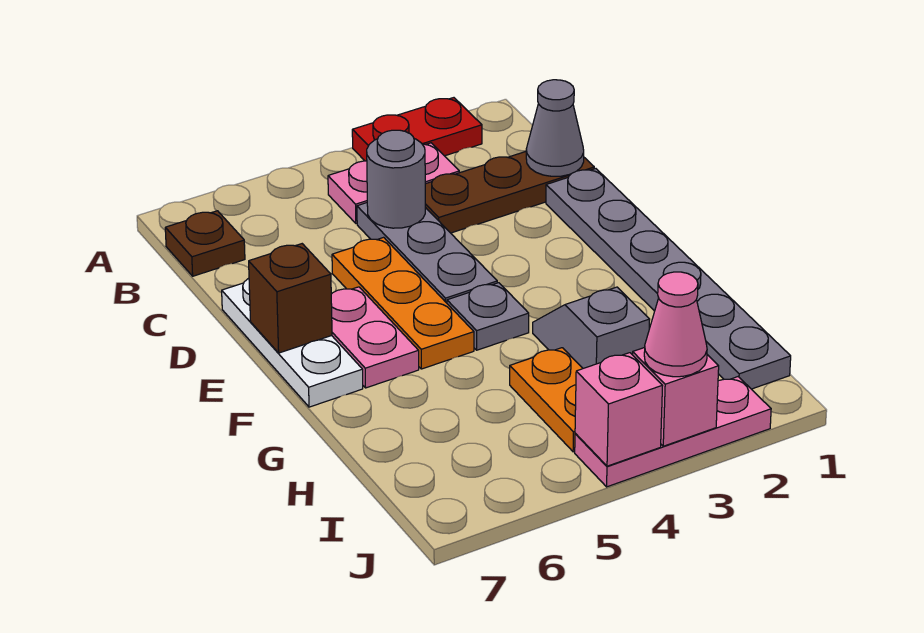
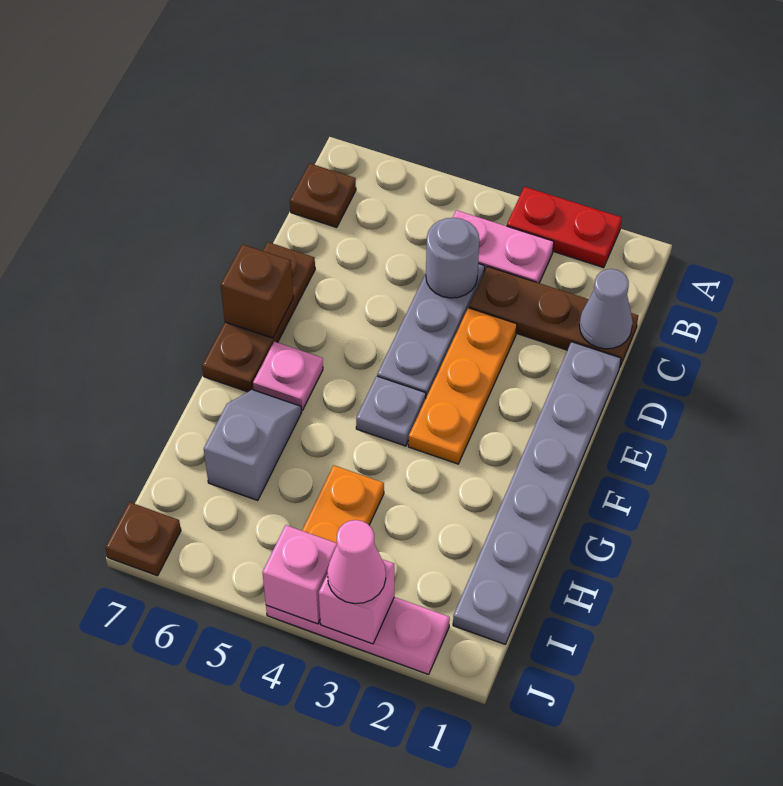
orange plate D5:F5 level 1 -> orange plate D3:F3 level 1
white plate D7:F7 level 1 -> brown plate D7:F7 level 1
pink plate E6:F6 level 1 -> pink plate F6 level 1
grey slope G3:H3 level 1 top H -> grey slope G6:H6 level 1 top H
none -> brown plate J7 level 1

